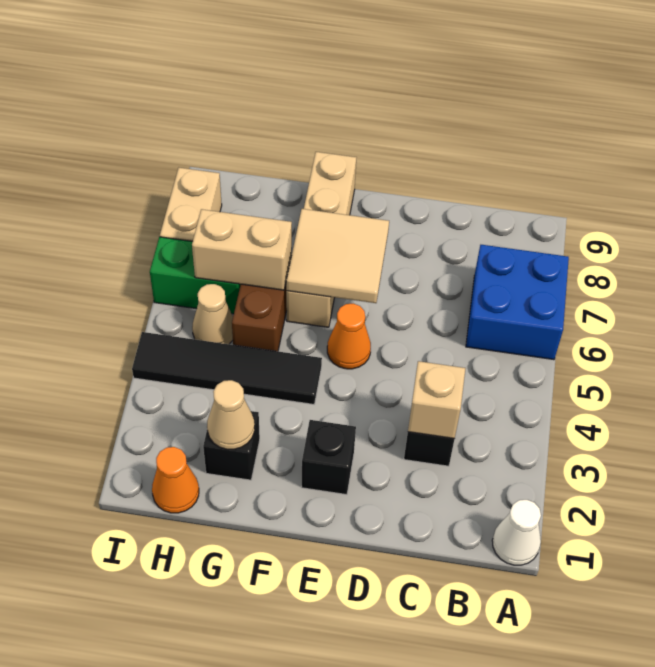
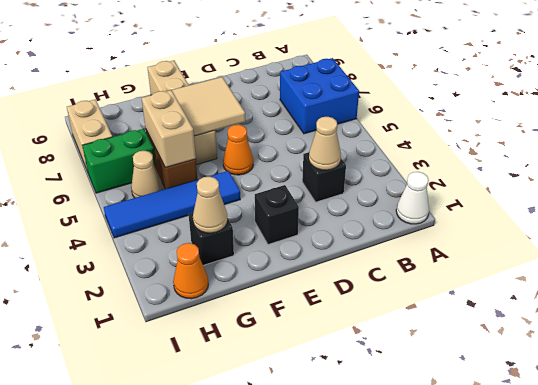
tan brick C3 level 2 -> tan cone C3 level 2
black tile F4:I4 level 1 -> blue tile F4:I4 level 1
tan brick G6:H6 level 2 -> tan brick G5:G6 level 2

